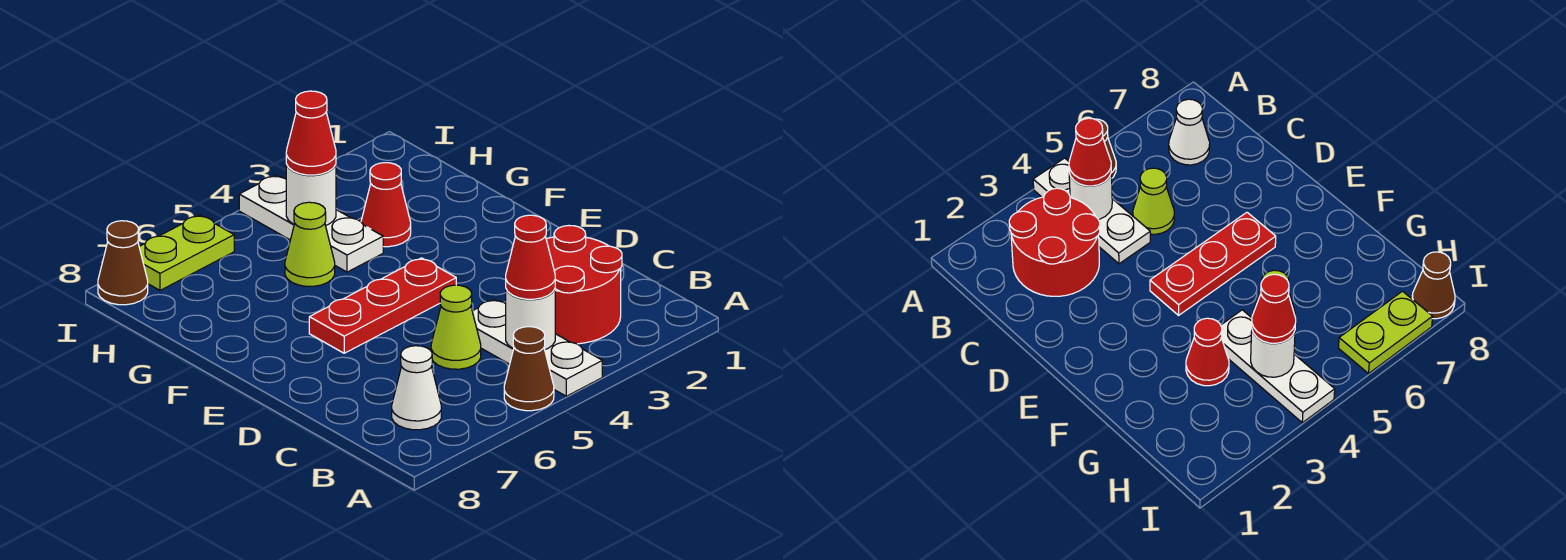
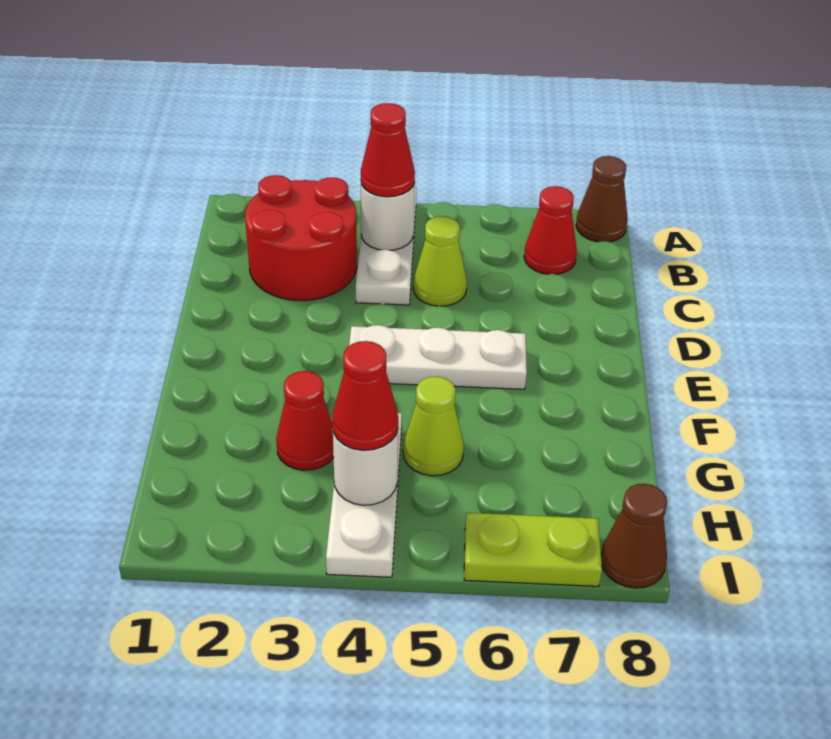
brown cone A5 level 1 -> brown cone A8 level 1
white cone B7 level 1 -> red cone B7 level 1
red plate E4:E6 level 1 -> white plate E4:E6 level 1

